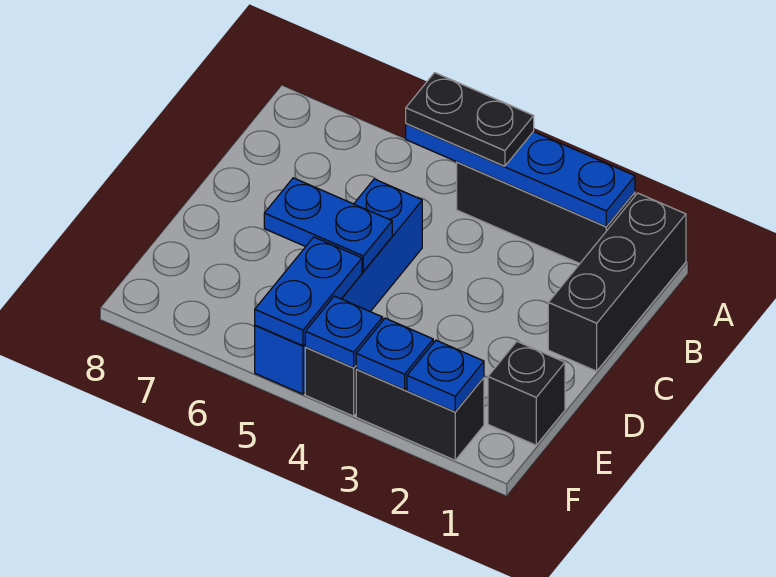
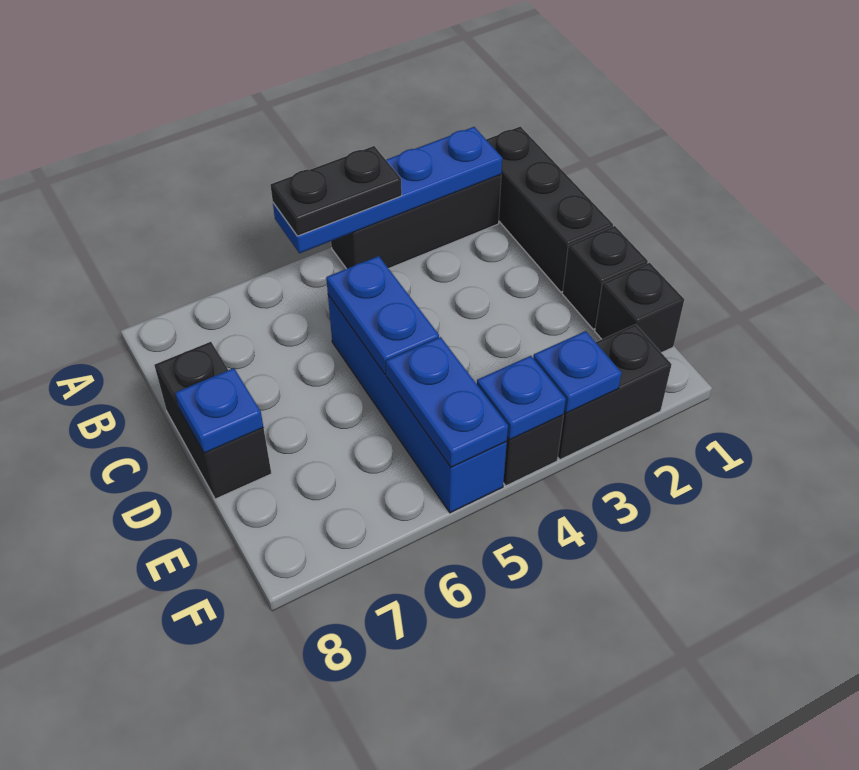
none -> black brick C8:D8 level 1
none -> black brick D1 level 1
blue plate D5:D6 level 2 -> blue plate C5:D5 level 2
blue plate F2 level 2 -> blue plate D8 level 2

